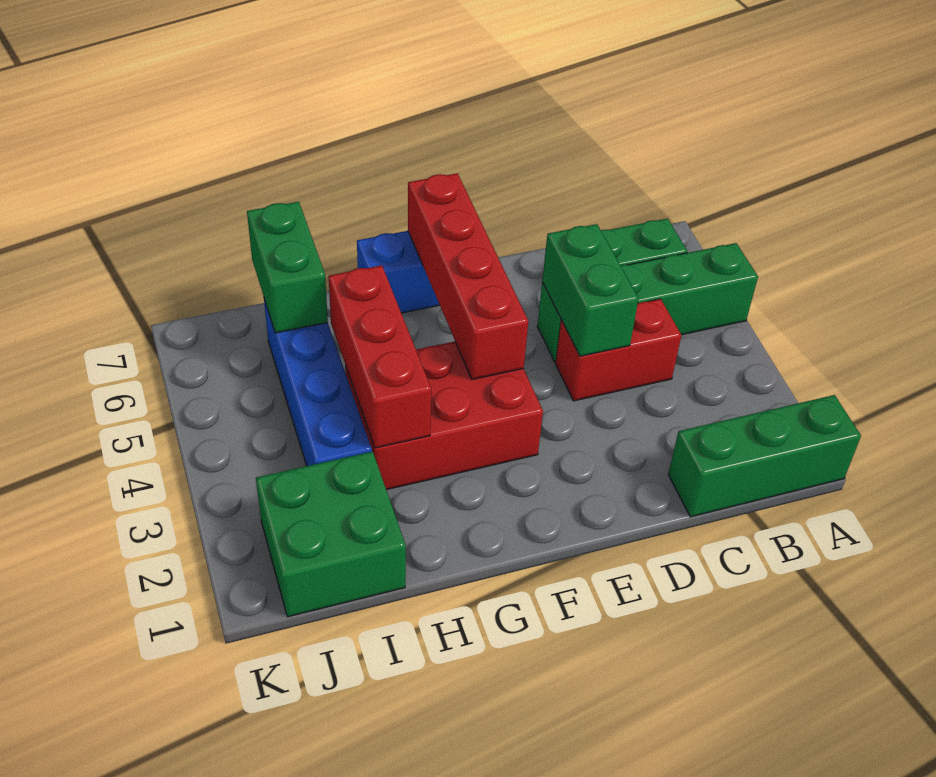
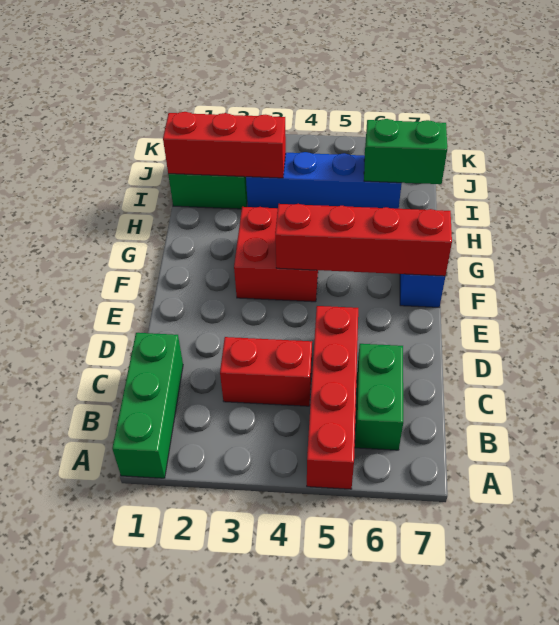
green brick A5:D5 level 1 -> red brick A5:D5 level 1
red brick C4:D4 level 1 -> red brick C3:C4 level 1
green brick D4:D5 level 2 -> none
red brick F3:H4 level 1 -> red brick F3:G4 level 1
red brick H3:H5 level 2 -> red brick I1:I3 level 2

